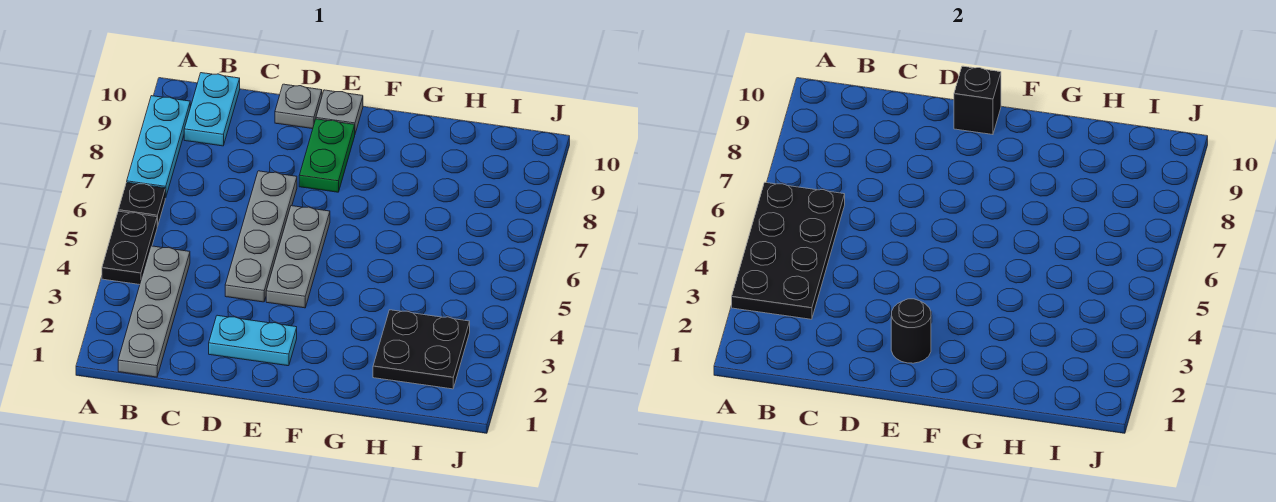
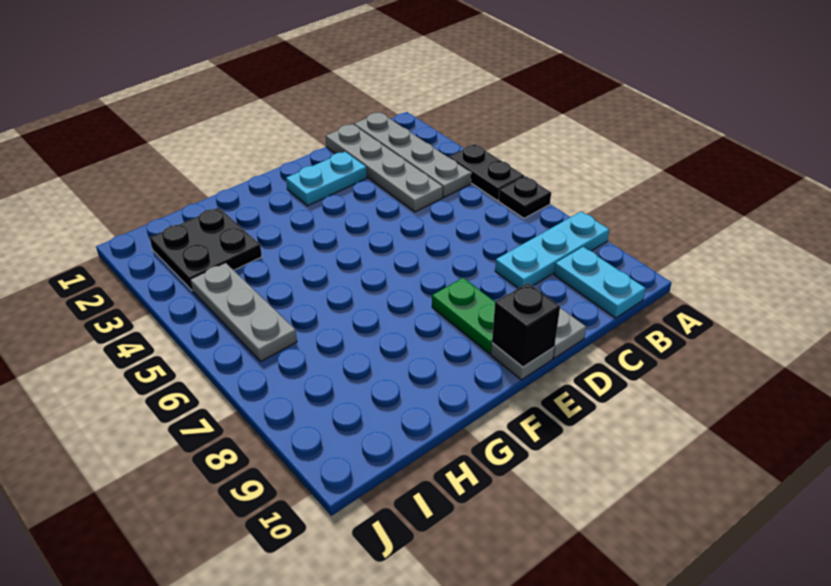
black plate A3:B6 level 2 -> none
cyan plate A7:A9 level 1 -> cyan plate A8:C8 level 1
grey plate D4:D7 level 1 -> grey plate C1:C4 level 1
black round brick E2 level 2 -> none
grey plate E4:E6 level 1 -> grey plate I4:I6 level 1

